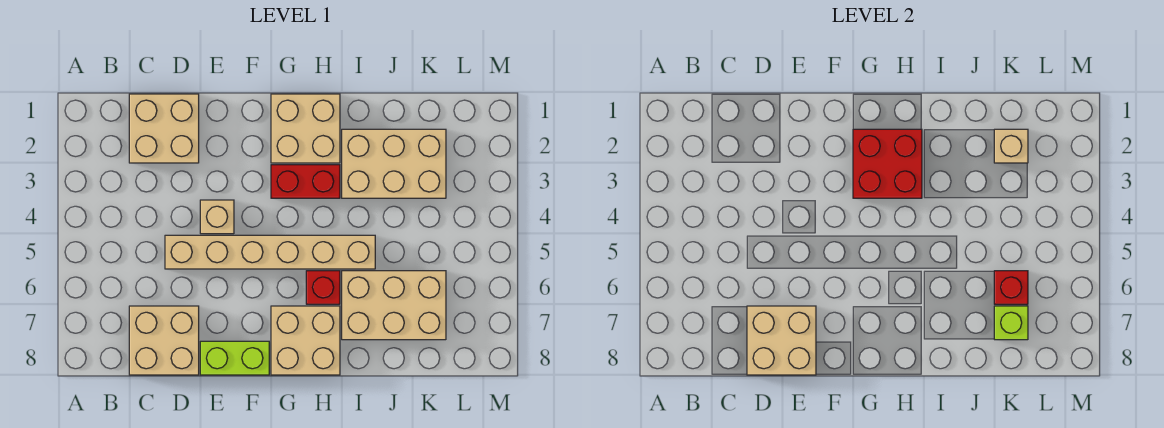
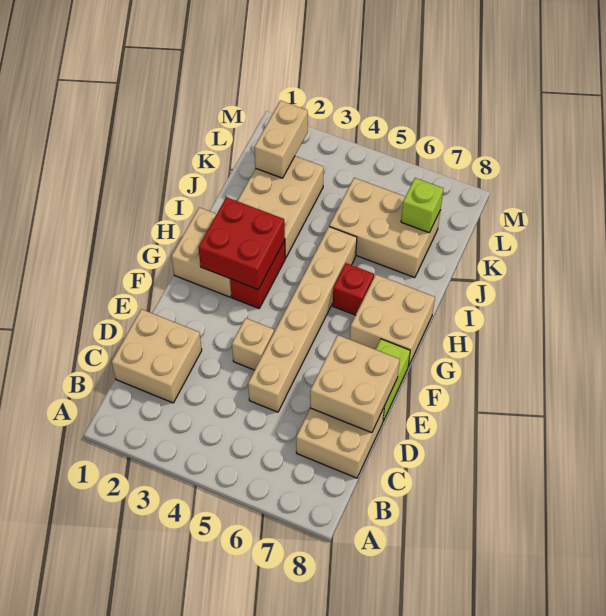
tan brick I6:K7 level 1 -> tan brick J5:K7 level 1
tan brick K2 level 2 -> tan brick K2:L2 level 2
red brick K6 level 2 -> none

